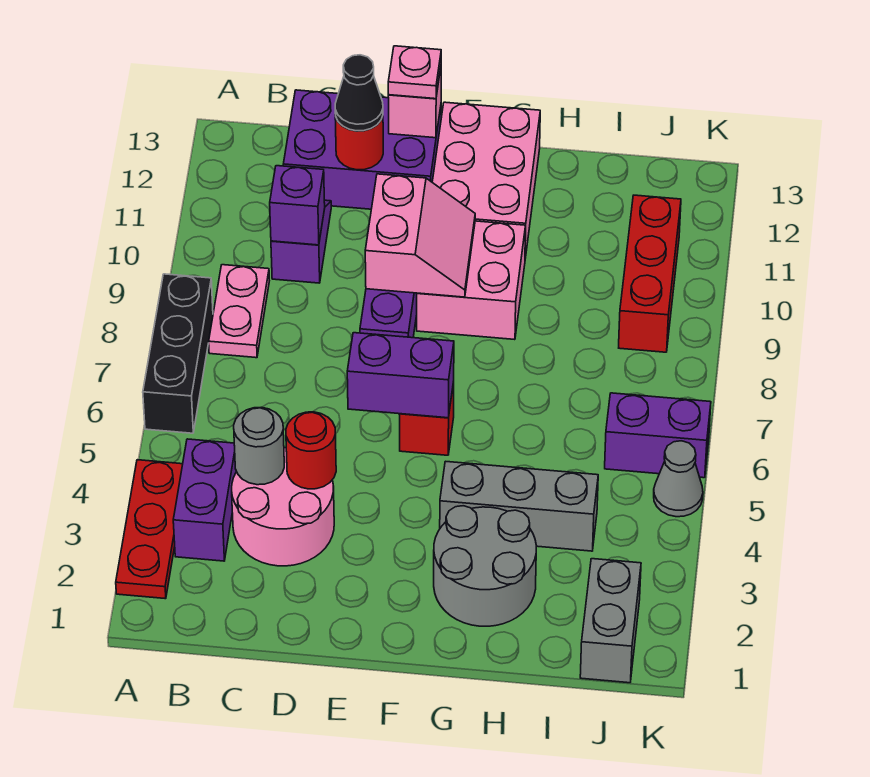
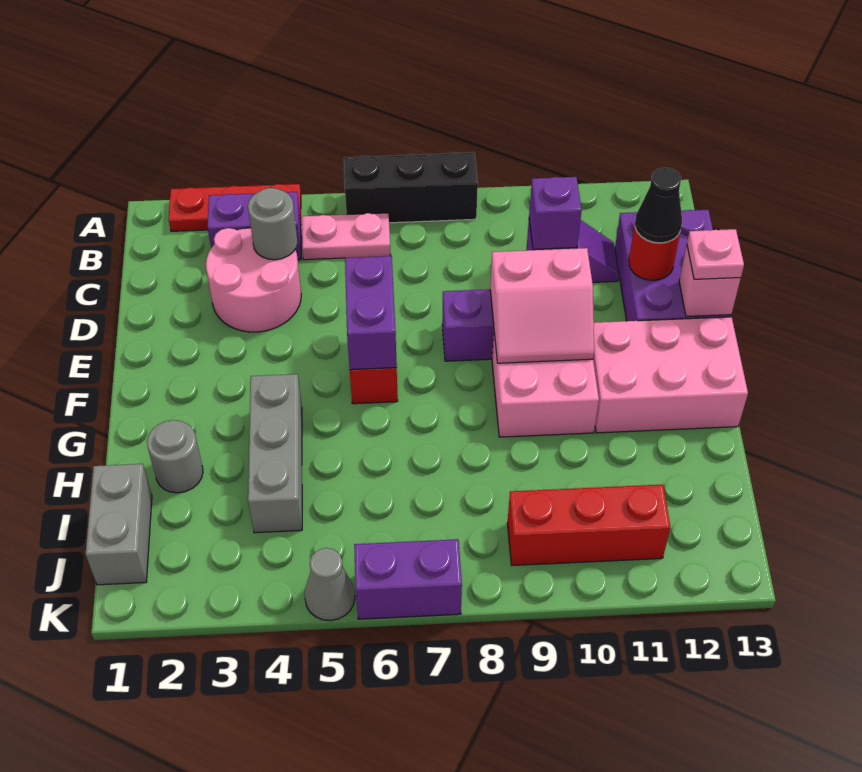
pink plate B8:B9 level 1 -> pink plate B5:B6 level 1
red round brick D4 level 2 -> none
grey round brick G2:H3 level 1 -> grey round brick H2 level 1
grey brick J1:J2 level 1 -> grey brick I1:J1 level 1
purple brick J6:K6 level 1 -> purple brick K6:K7 level 1

